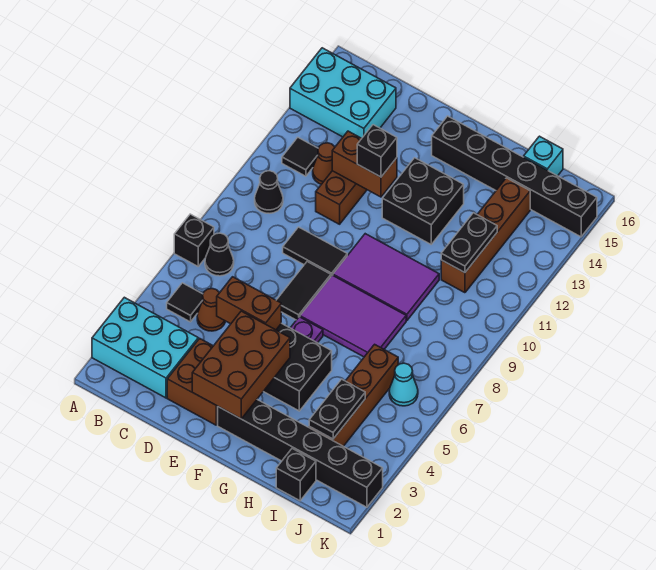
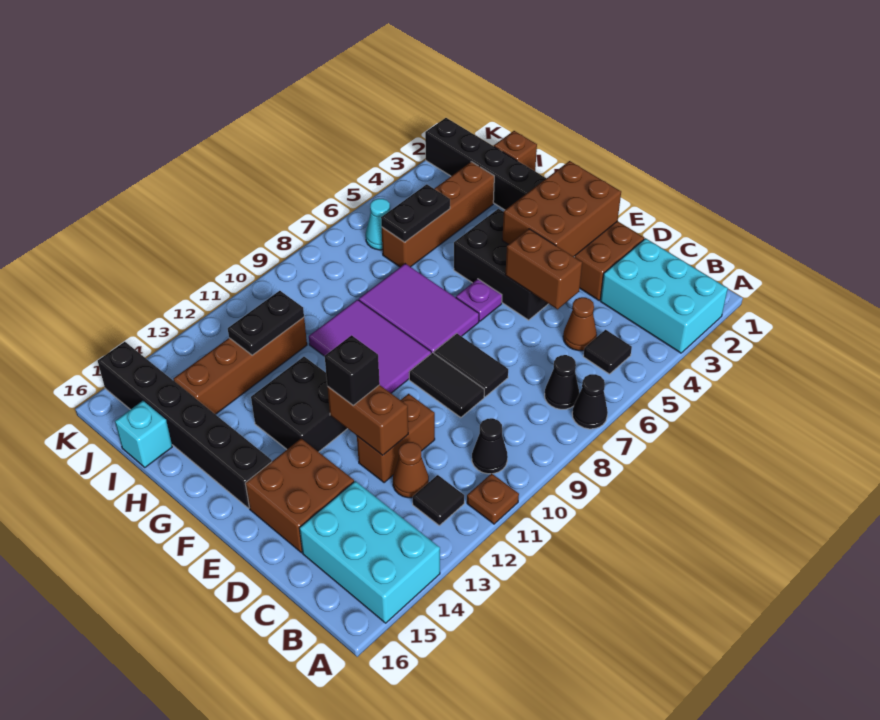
black brick A7 level 1 -> black cone A7 level 1
none -> brown plate A11 level 1
none -> brown brick D14:E15 level 1
black tile E7:E8 level 1 -> black tile D8:E8 level 1
black brick I1 level 1 -> brown brick I1 level 1
black plate I3:I4 level 2 -> black plate I5:I6 level 2

